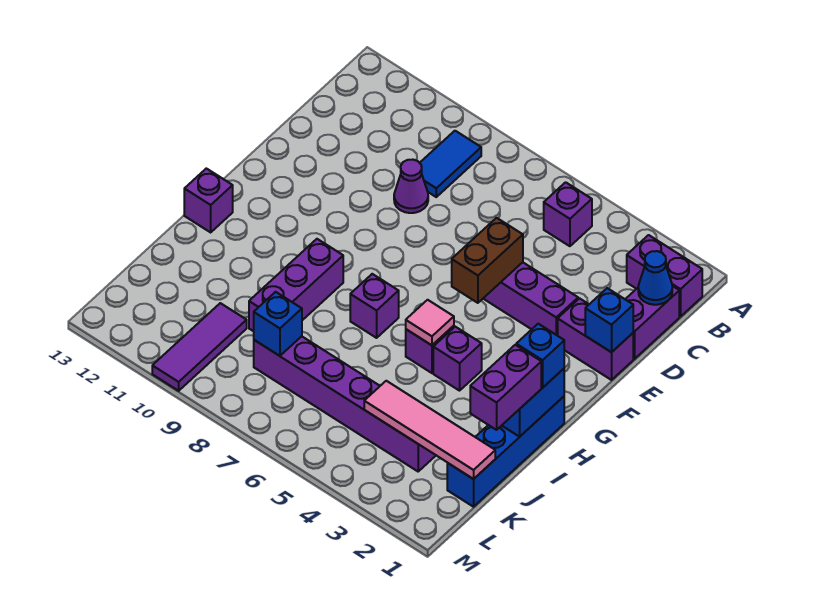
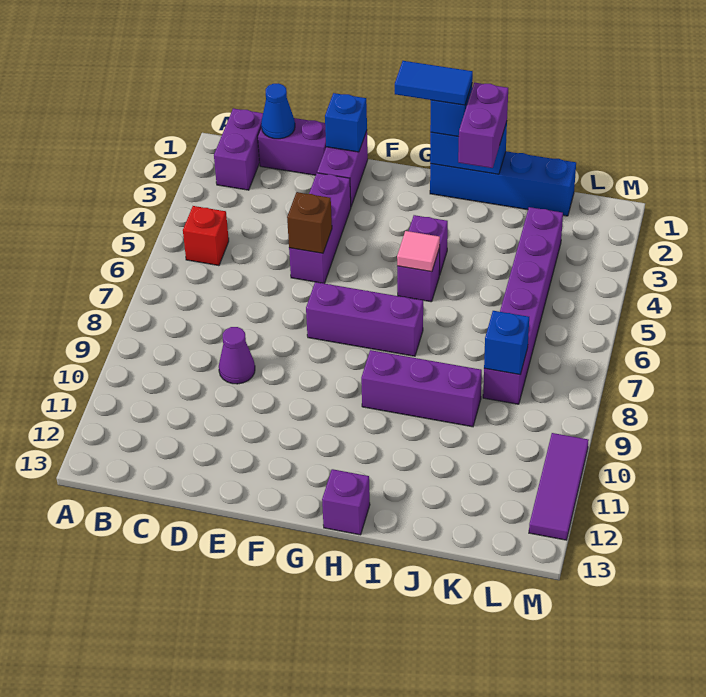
purple brick B5 level 1 -> red brick B5 level 1
blue tile B9:C9 level 1 -> blue tile G1:H1 level 4
brown brick E5:F5 level 2 -> brown brick E5 level 2
purple brick H7 level 1 -> purple brick F7:H7 level 1
purple brick I1:J1 level 3 -> purple brick I1:I2 level 3
pink tile K1:K4 level 2 -> none
purple tile K10:M10 level 1 -> purple tile M10:M12 level 1

